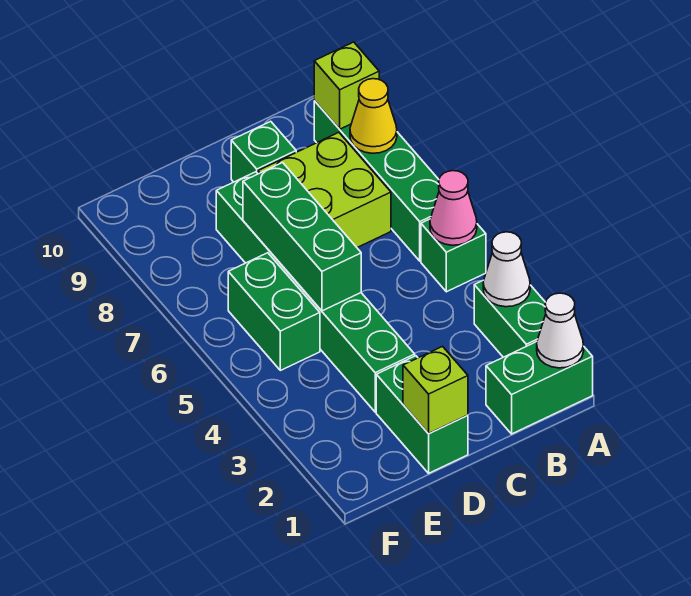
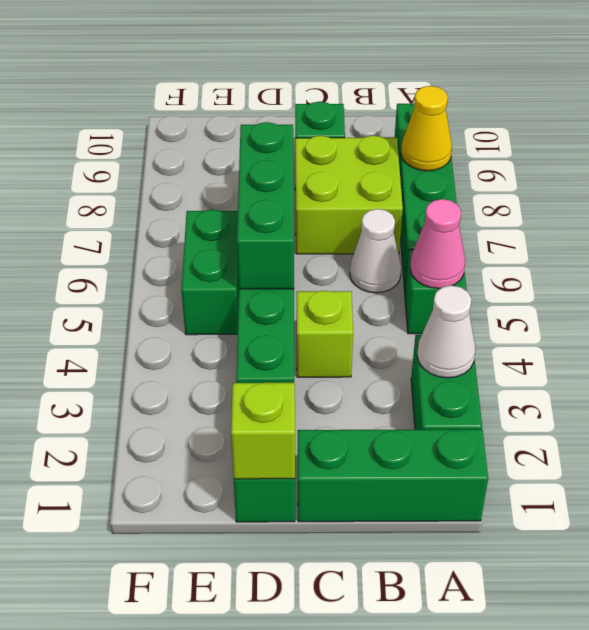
green brick A1:B1 level 1 -> green brick A1:C1 level 1
white cone A1 level 2 -> white cone B6 level 1
lime brick A9 level 2 -> lime brick C4 level 1

